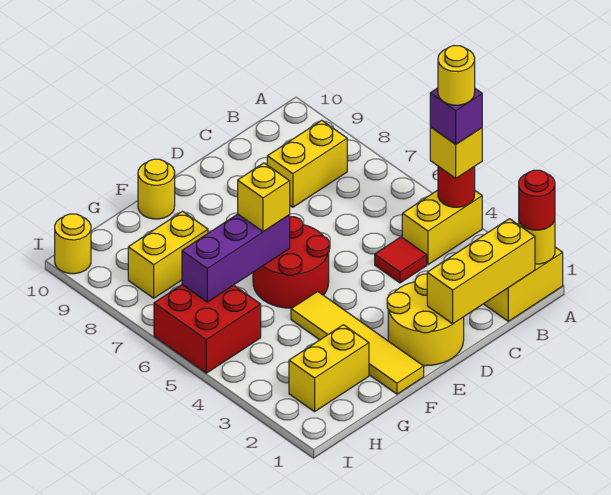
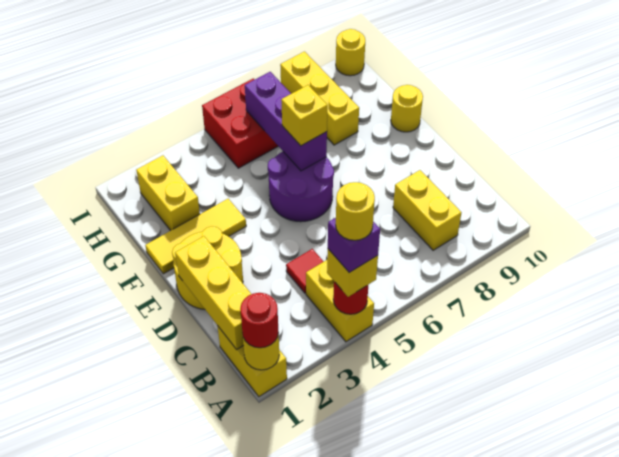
red round brick E5:F6 level 1 -> purple round brick E5:F6 level 1
yellow tile F1:F4 level 1 -> yellow tile F1:F3 level 1
yellow brick G8:H8 level 1 -> yellow brick G8:I8 level 1

